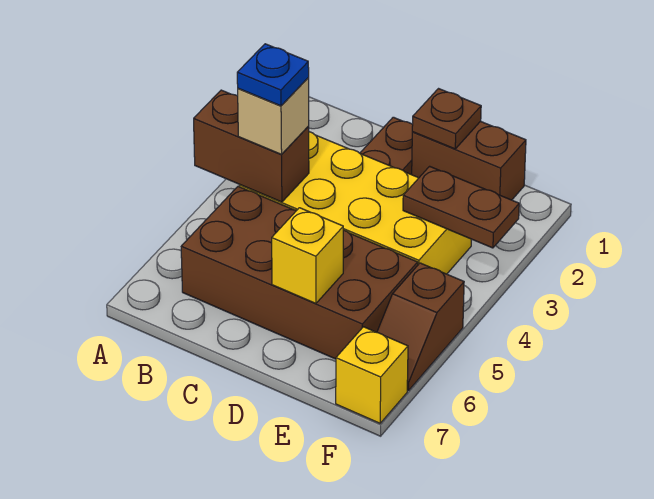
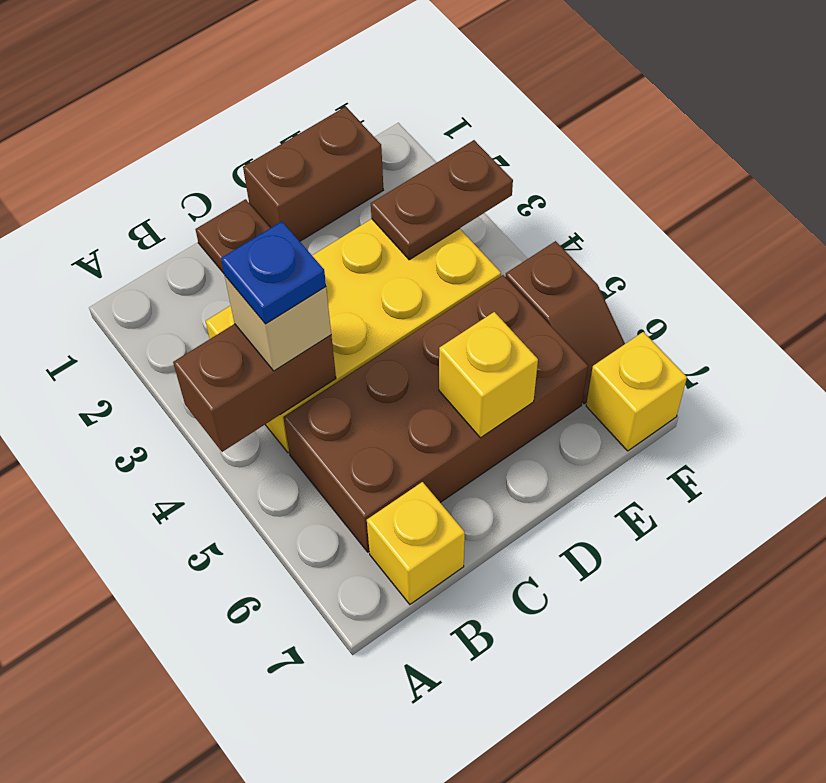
none -> yellow brick B7 level 1
brown plate D1 level 2 -> none

